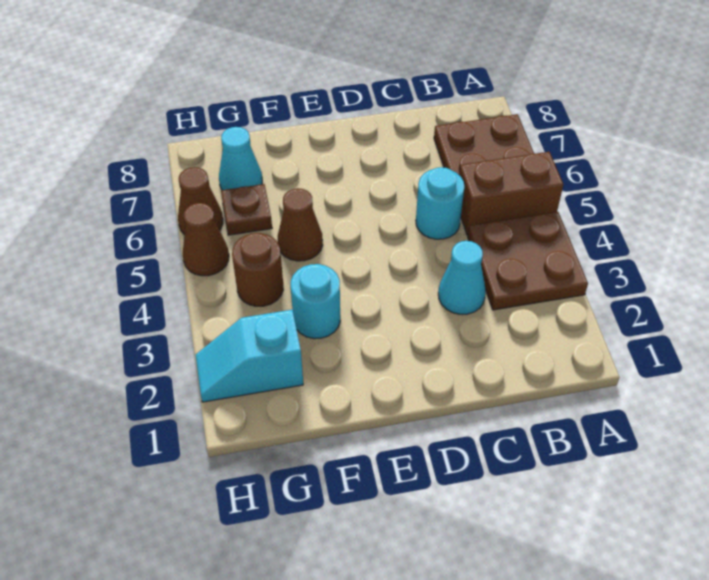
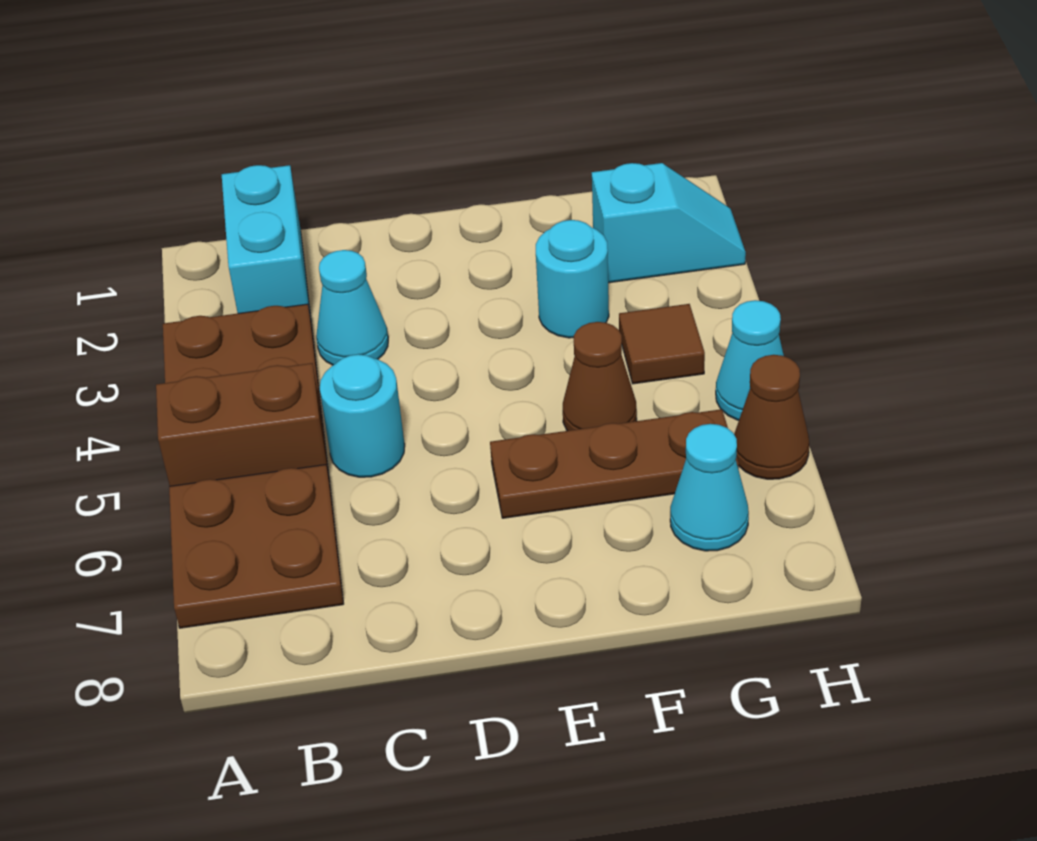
none -> cyan brick B1:B2 level 1
brown round brick G4 level 1 -> brown tile G4 level 1
brown plate G6 level 1 -> brown plate E6:G6 level 1
brown cone H5 level 1 -> cyan cone H5 level 1

